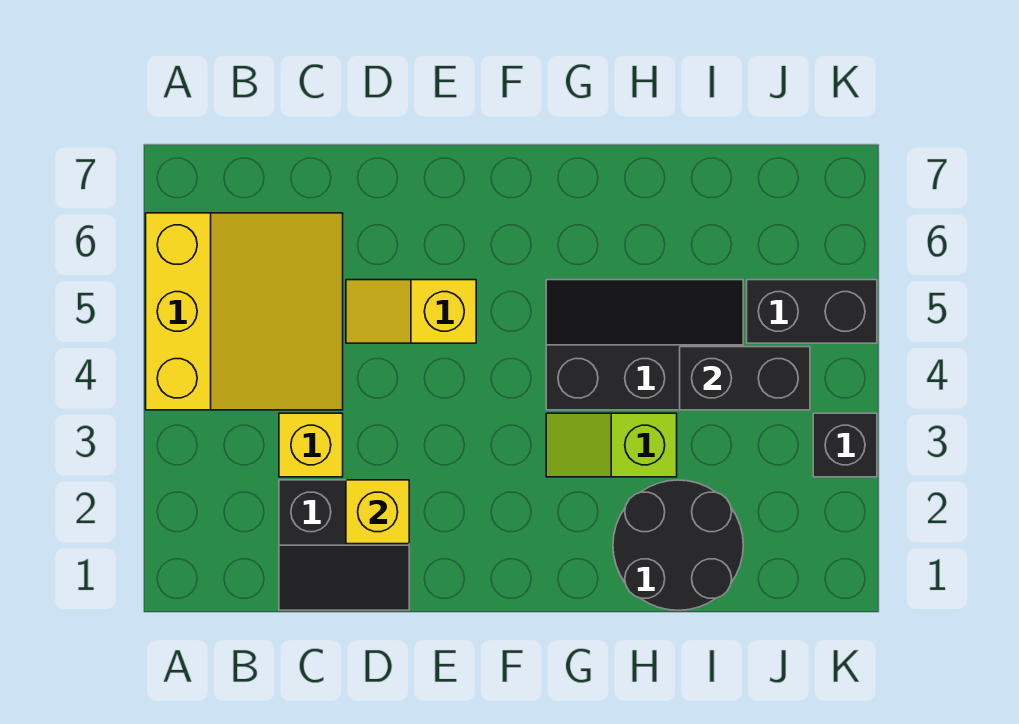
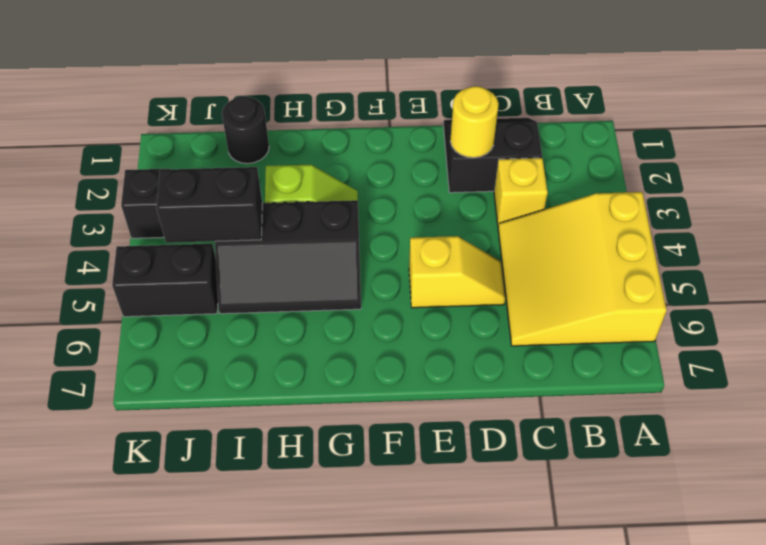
yellow brick D2 level 2 -> yellow round brick D2 level 2
black round brick H1:I2 level 1 -> black round brick I1 level 1

